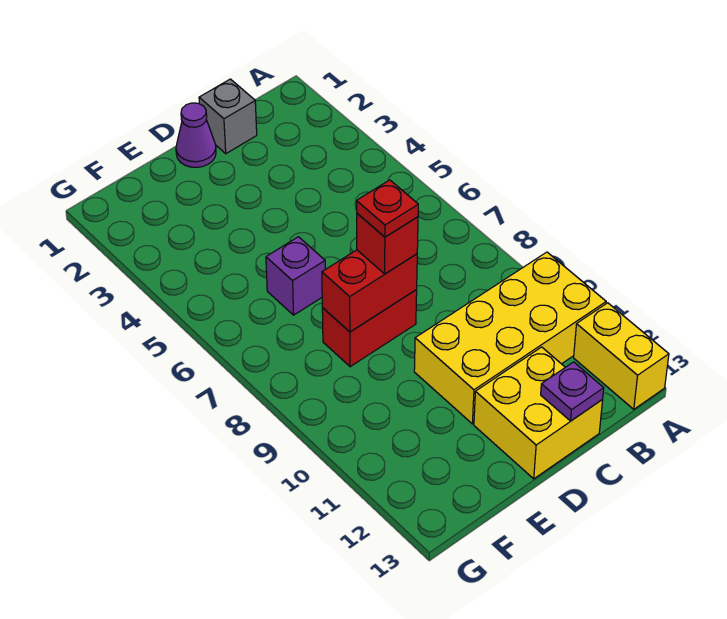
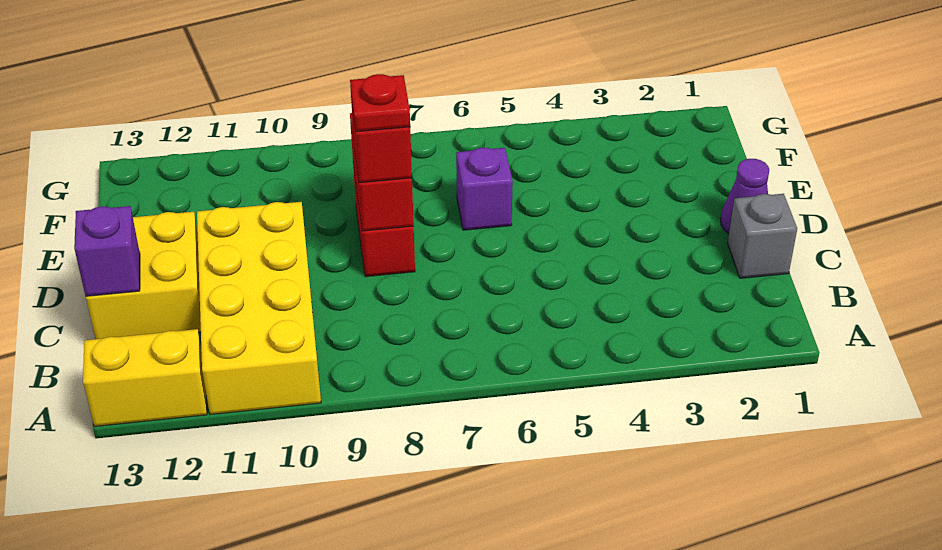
purple plate C13 level 2 -> purple brick C13 level 2

